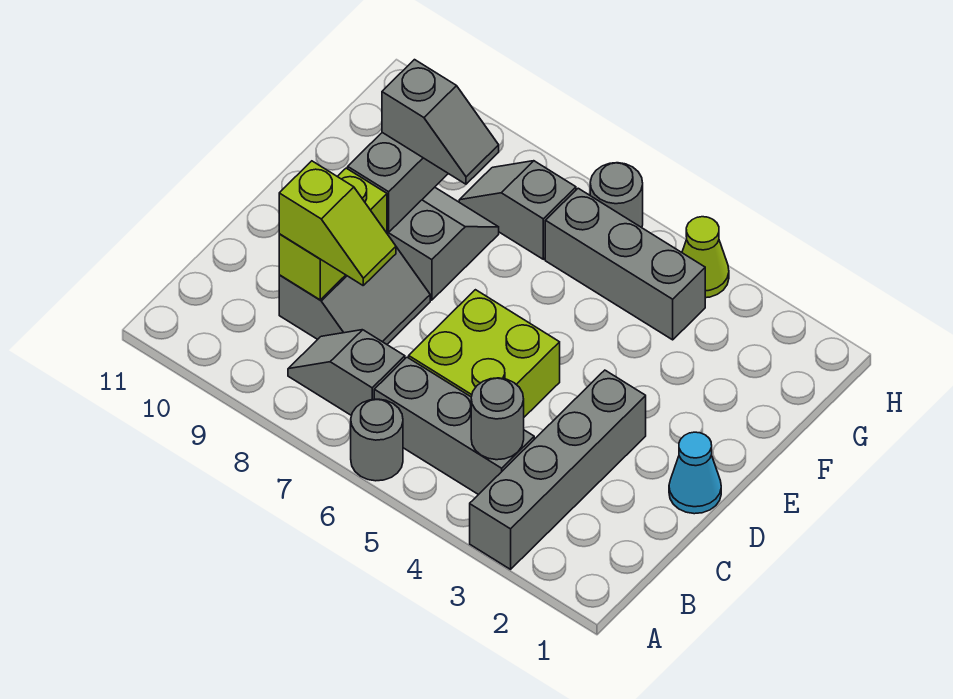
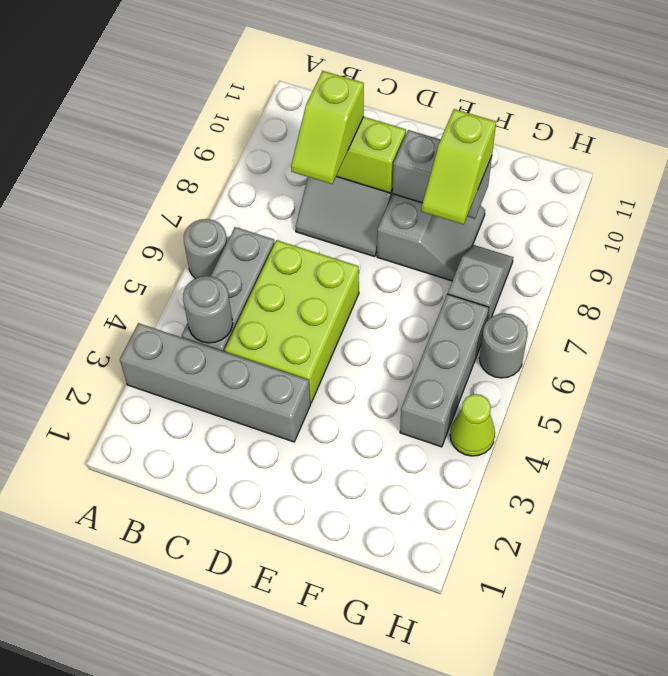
grey slope B7:B8 level 1 top 7 -> none
lime brick C5:D6 level 1 -> lime brick C4:D6 level 1
cyan cone D1 level 1 -> none
grey slope F8:F9 level 3 top 9 -> lime slope F8:F9 level 3 top 9

